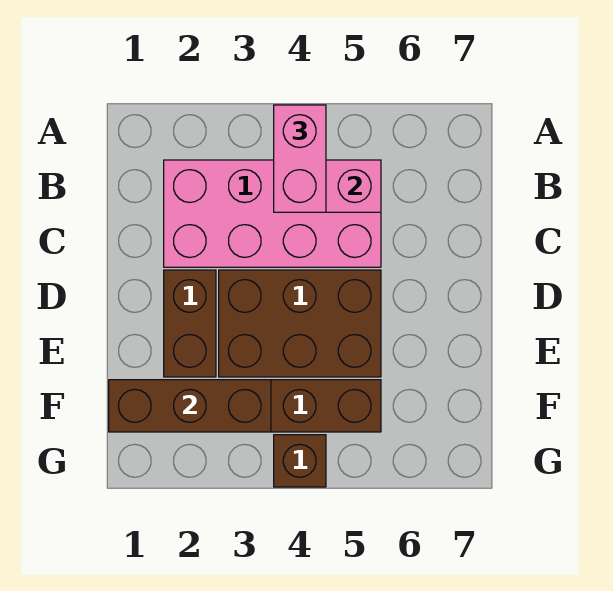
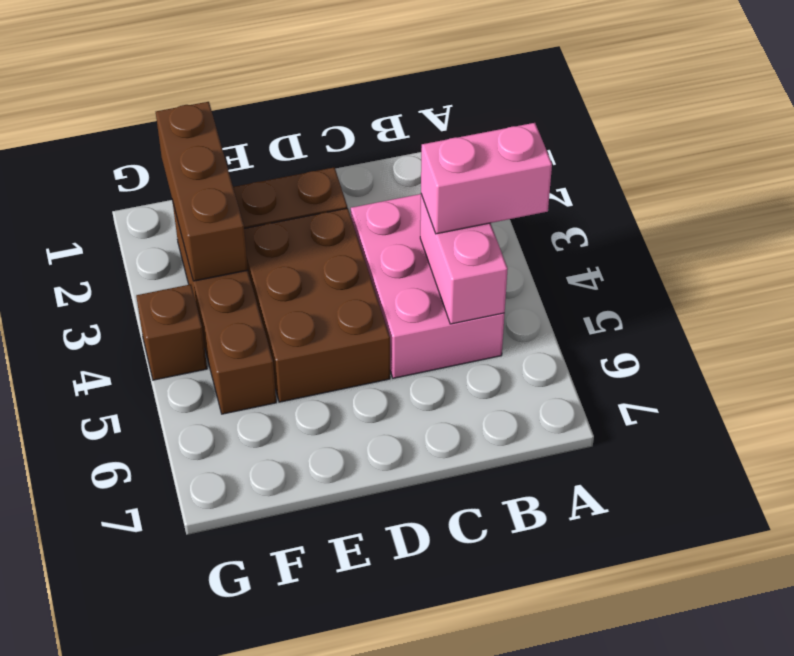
pink brick B2:C5 level 1 -> pink brick B3:C5 level 1

